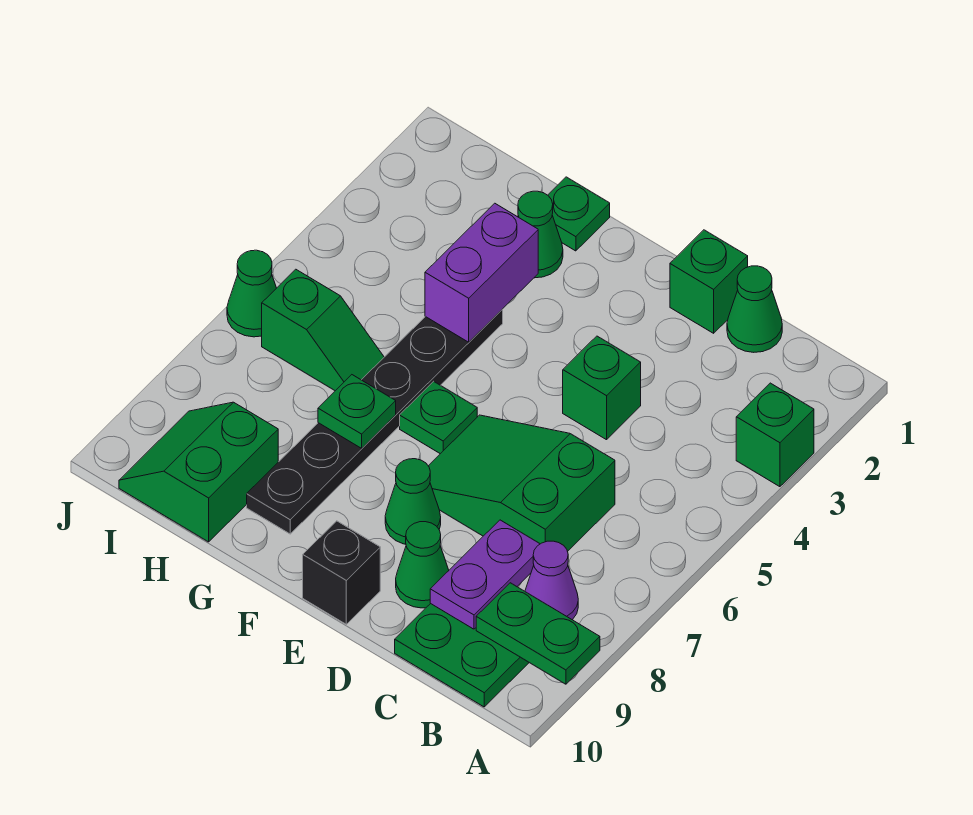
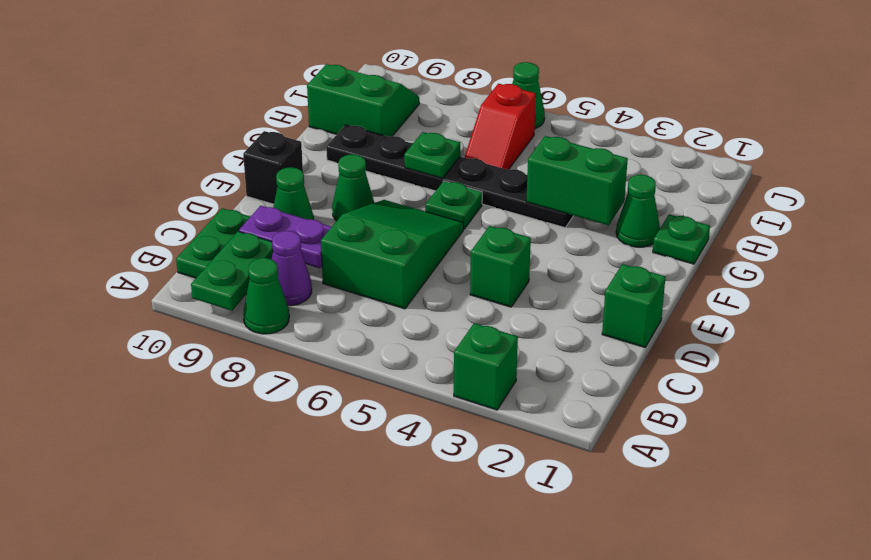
green cone C1 level 1 -> green cone A8 level 1
purple brick G3:G4 level 2 -> green brick G3:G4 level 2
green slope H6:I6 level 1 top I -> red slope H6:I6 level 1 top I

